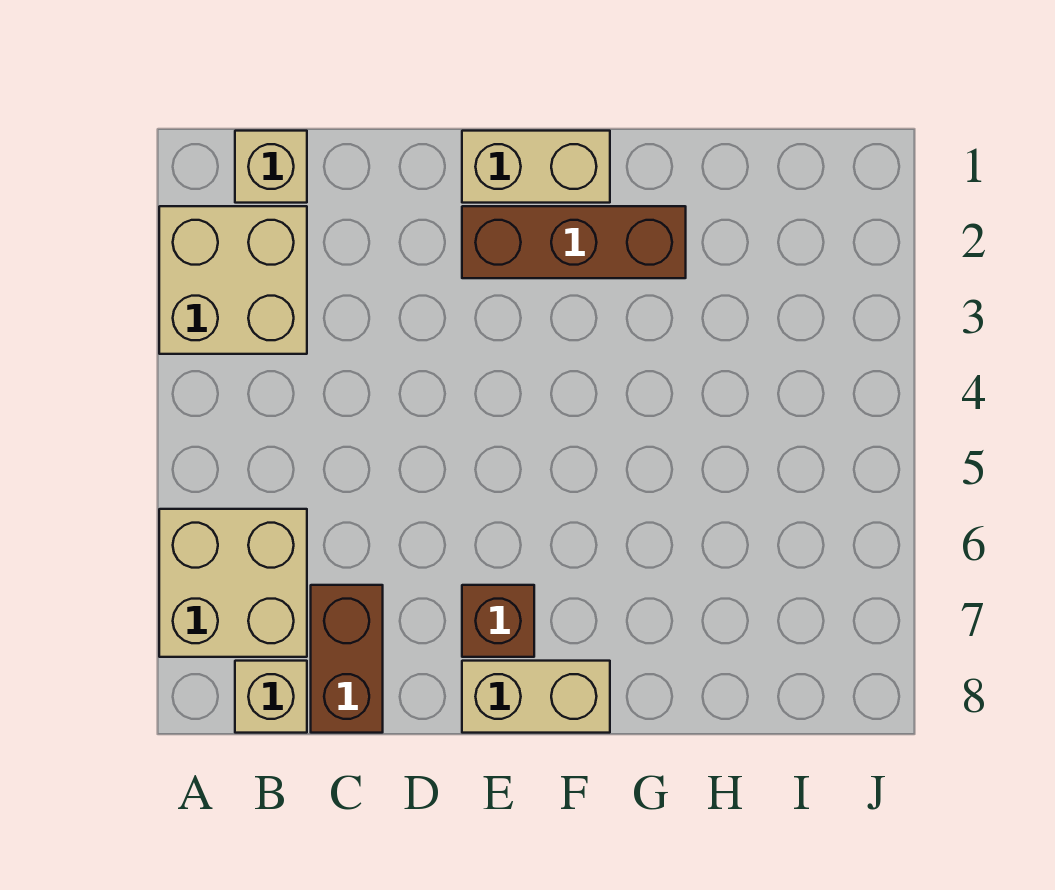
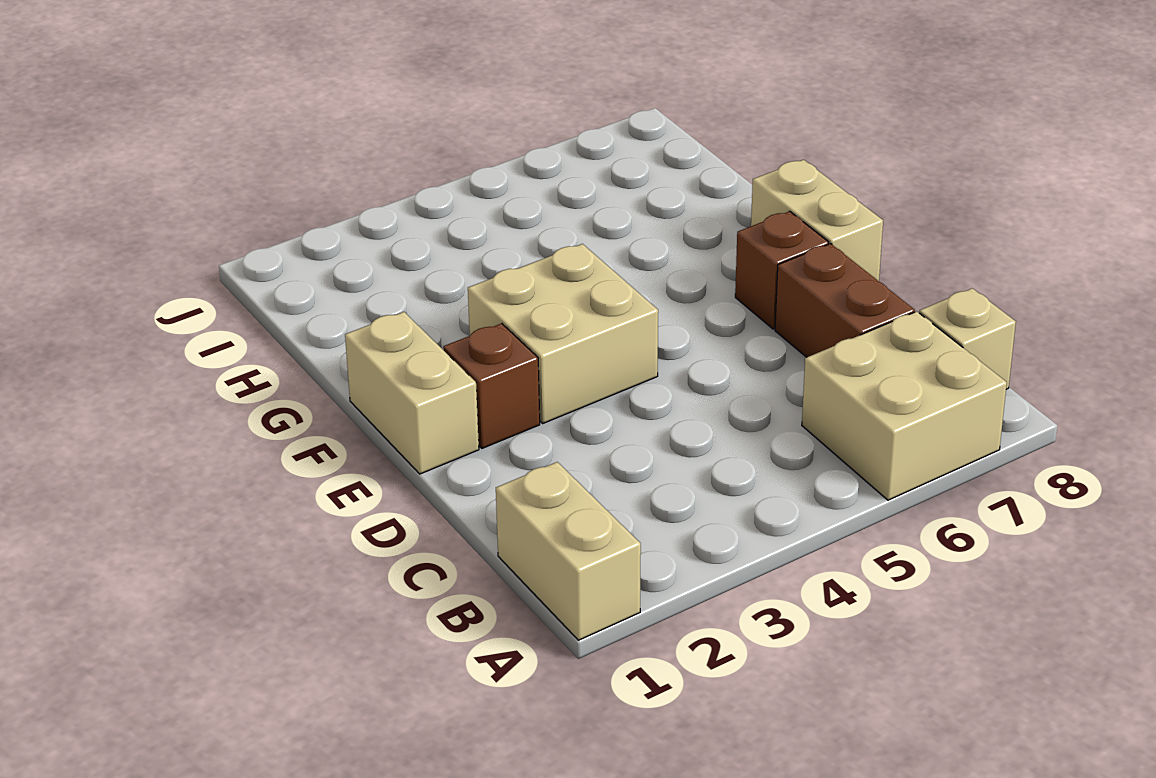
tan brick A2:B3 level 1 -> tan brick E3:F4 level 1
tan brick B1 level 1 -> tan brick A1:B1 level 1
brown brick C7:C8 level 1 -> brown brick C7:D7 level 1
brown brick E2:G2 level 1 -> brown brick E2 level 1

